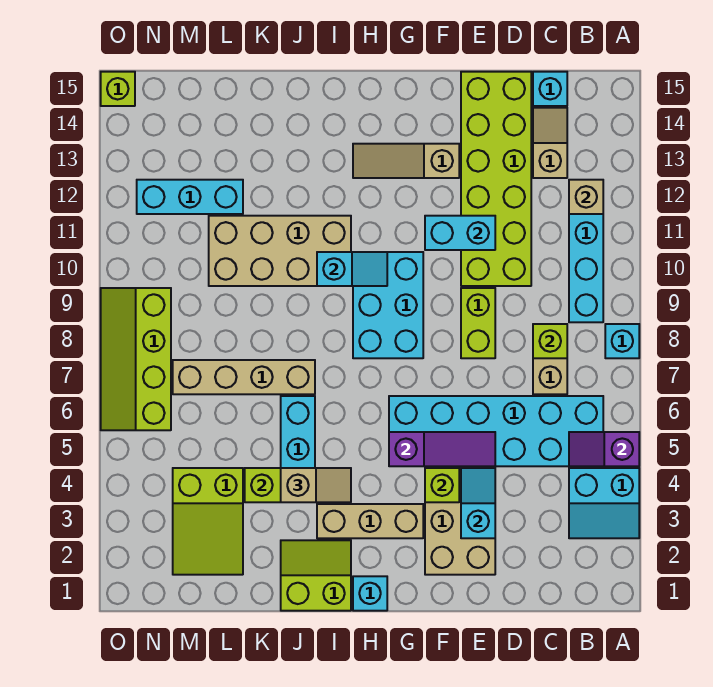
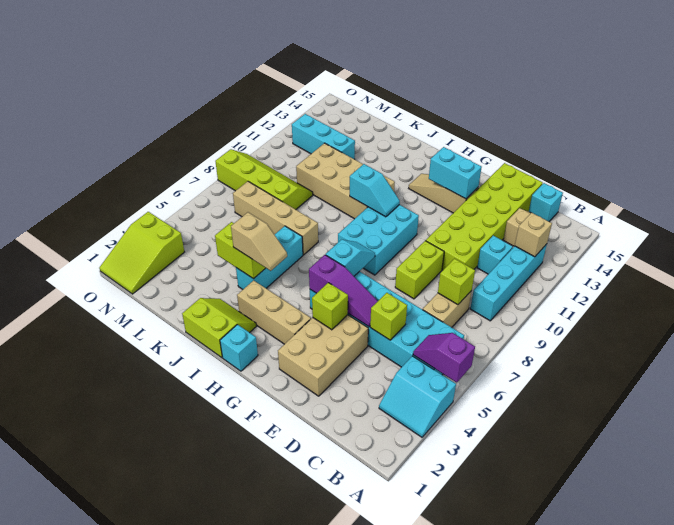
cyan brick A8 level 1 -> cyan brick C11 level 1
cyan slope E3:E4 level 2 top 3 -> cyan slope G6:G7 level 2 top 6
cyan brick E11:F11 level 2 -> cyan brick F13:G13 level 2
lime slope L2:M4 level 1 top 4 -> lime slope N1:O3 level 1 top 3
lime slope N6:O9 level 1 top N -> lime slope L8:O9 level 1 top 8
lime brick O15 level 1 -> lime brick D5 level 2

